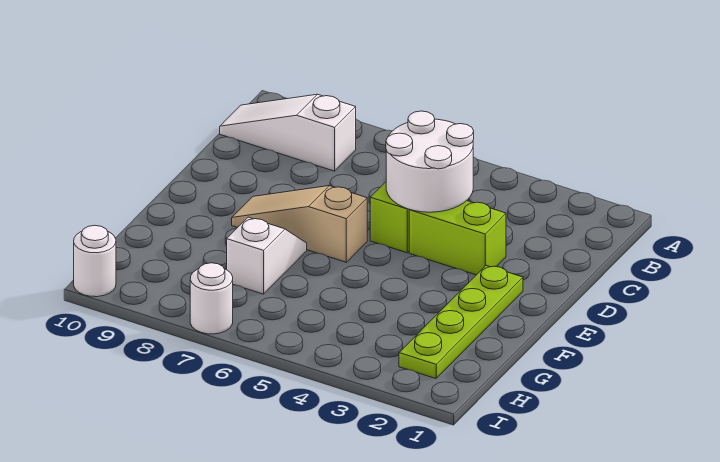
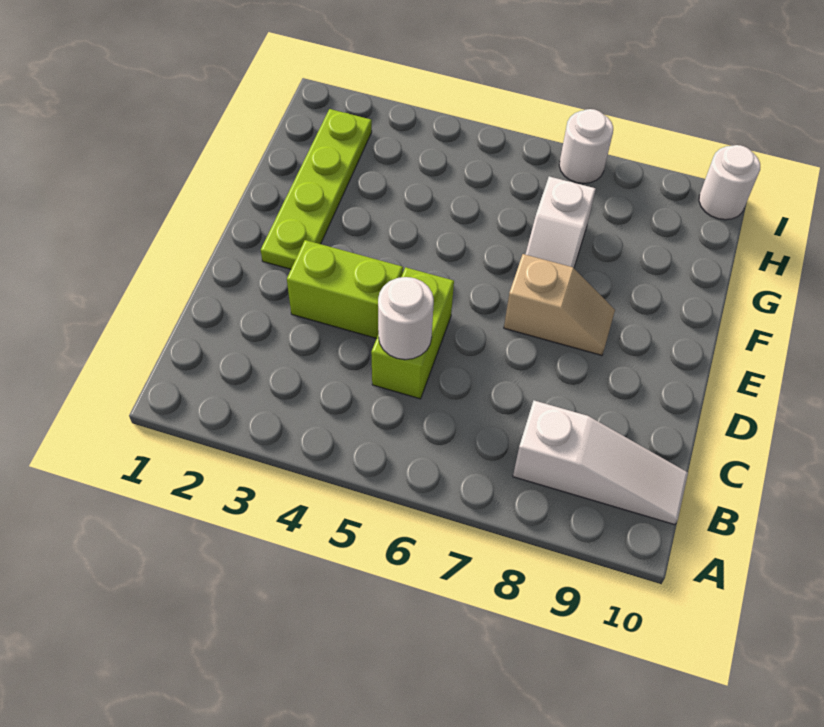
white round brick C4:D5 level 2 -> white round brick C5 level 2
tan slope E6:E8 level 1 top 6 -> tan slope E7:E8 level 1 top 7

